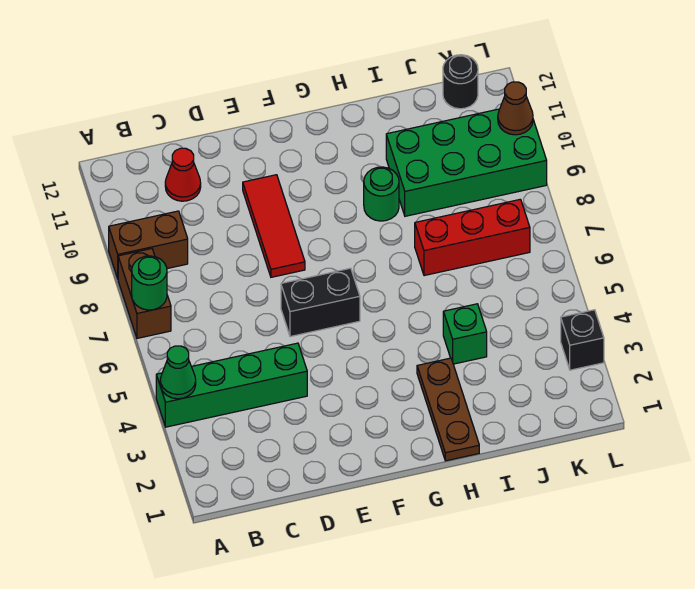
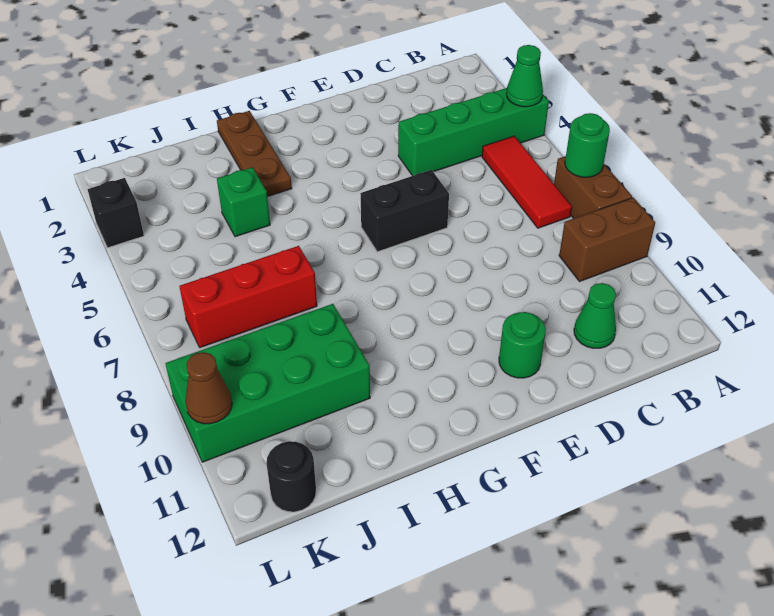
red cone C11 level 1 -> green cone C11 level 1
red tile E8:E10 level 1 -> red tile B5:B7 level 1
green round brick H9 level 1 -> green round brick E11 level 1

